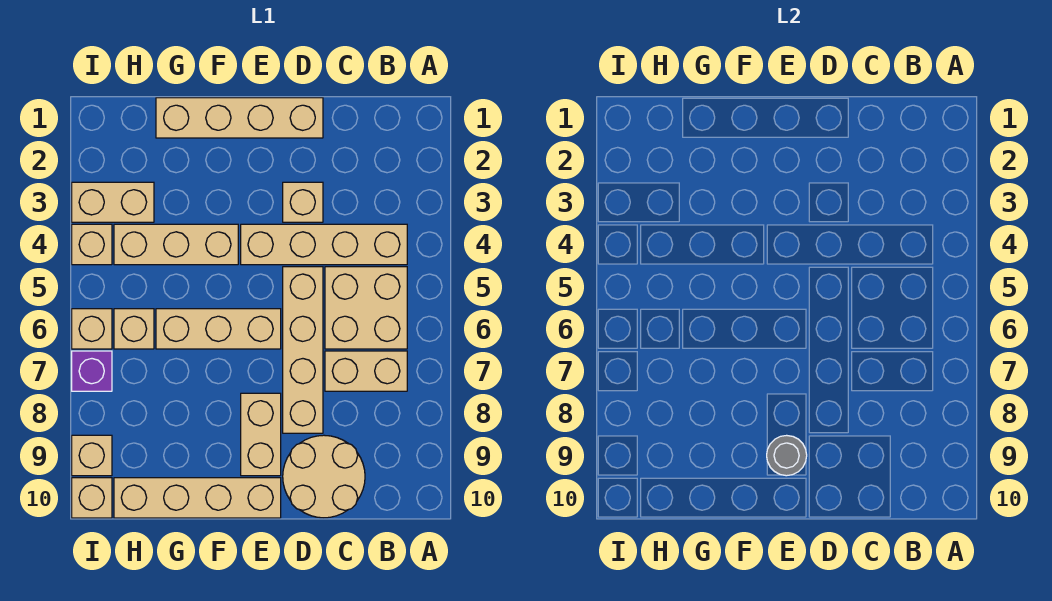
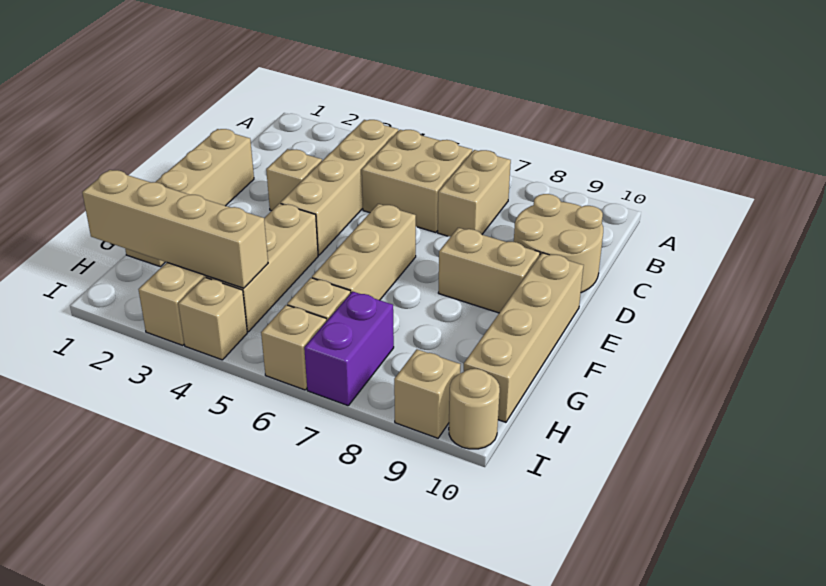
tan brick D5:D8 level 1 -> tan brick H1:H4 level 2
grey round brick E9 level 2 -> none
purple brick I7 level 1 -> purple brick H7:I7 level 1
tan brick I10 level 1 -> tan round brick I10 level 1

